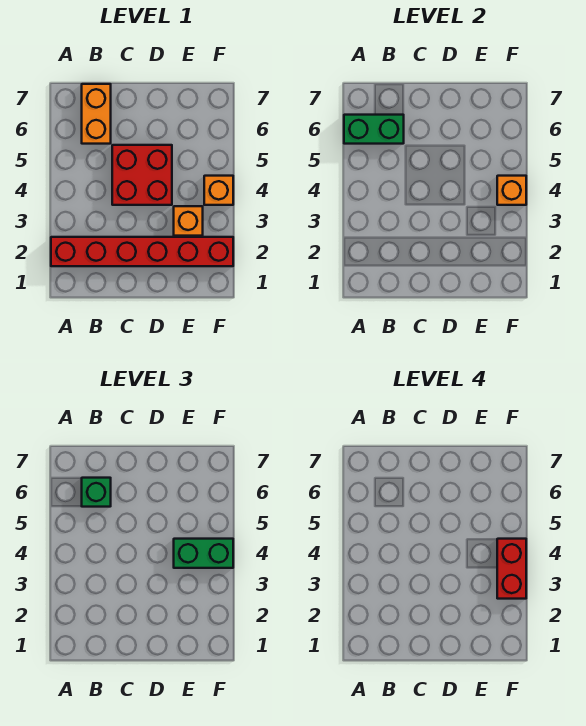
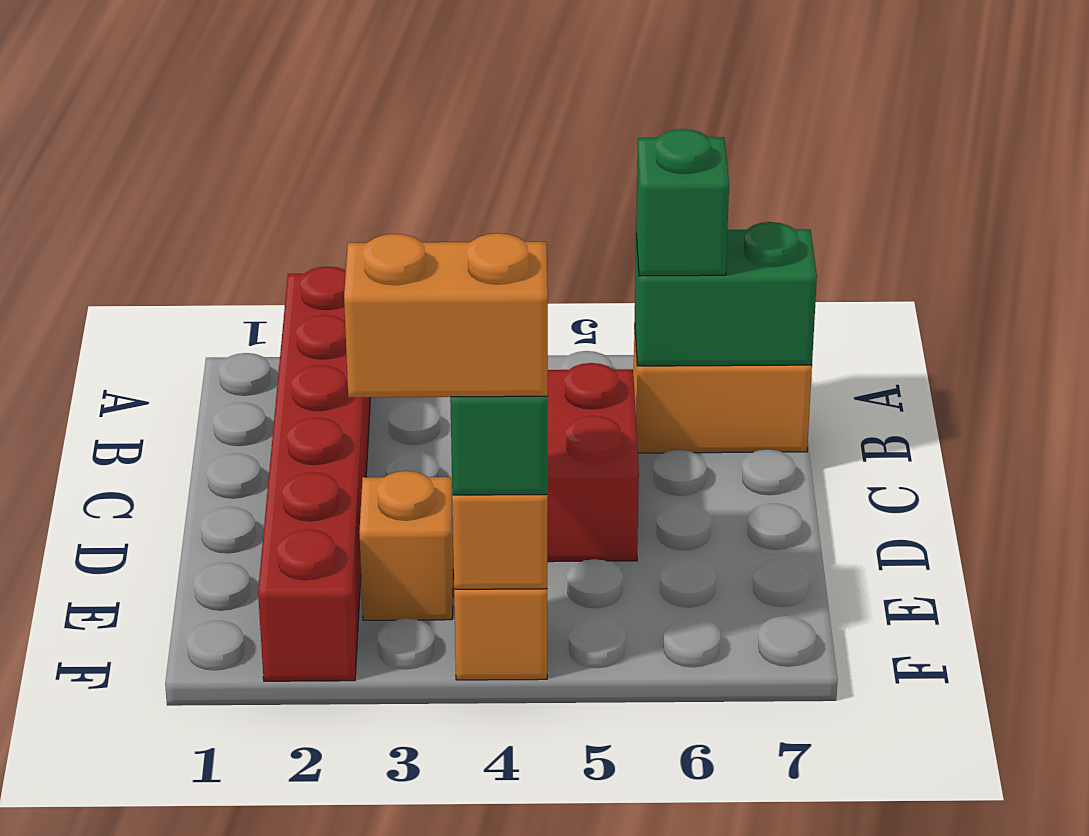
green brick A6:B6 level 2 -> green brick B6:B7 level 2
red brick F3:F4 level 4 -> orange brick F3:F4 level 4

